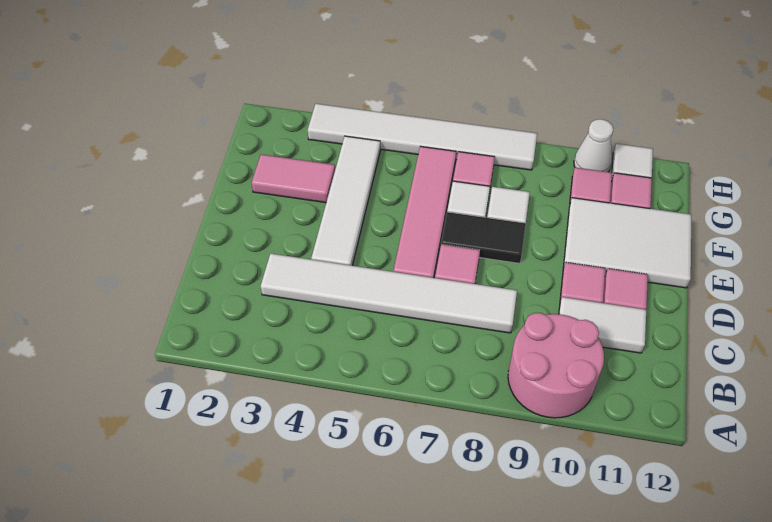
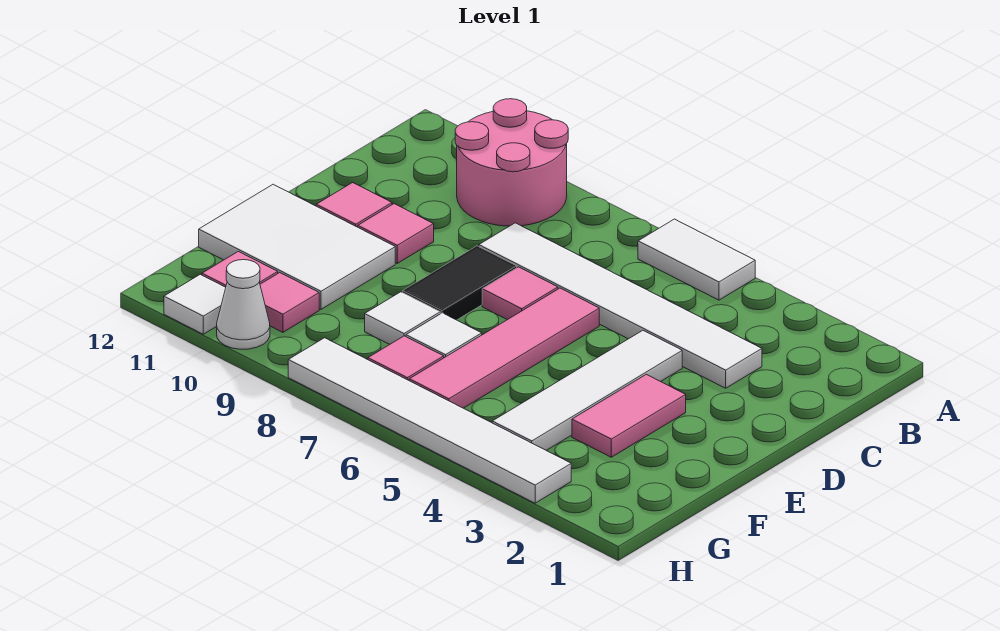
white tile C10:C11 level 1 -> white tile A5:A6 level 1
black tile E7:E8 level 1 -> black tile D8:E8 level 1
pink tile F2:F3 level 1 -> pink tile E3:F3 level 1

